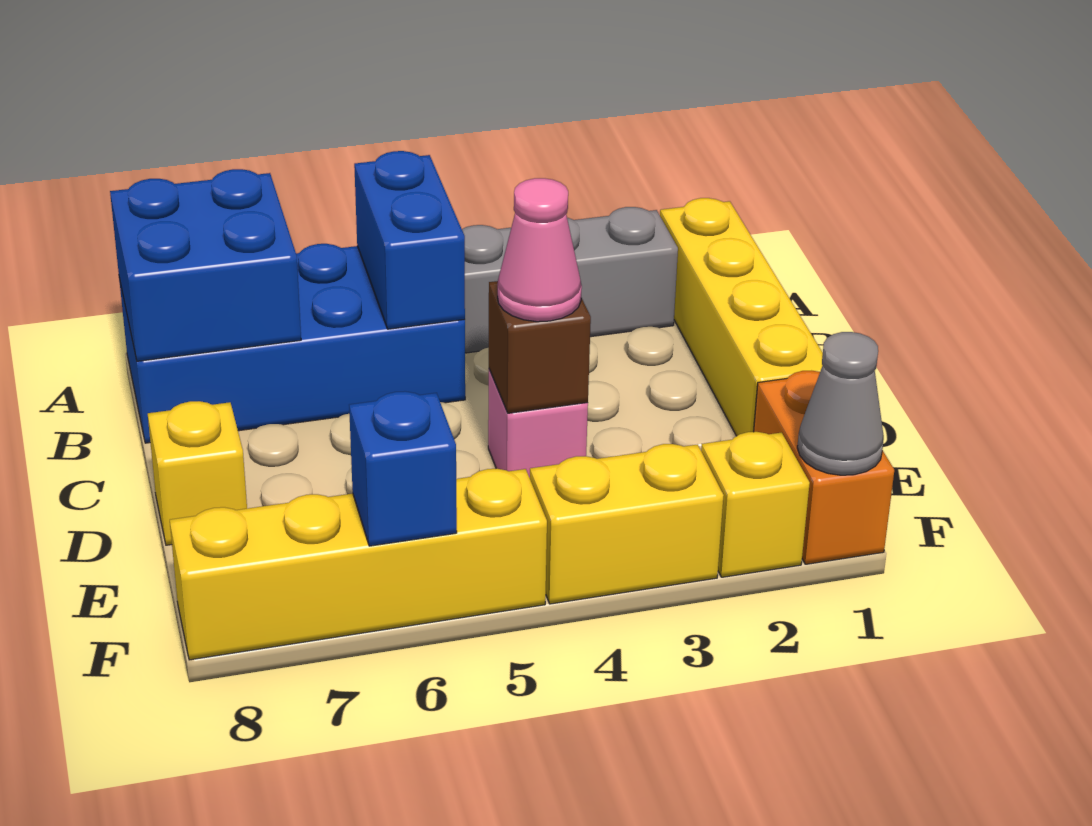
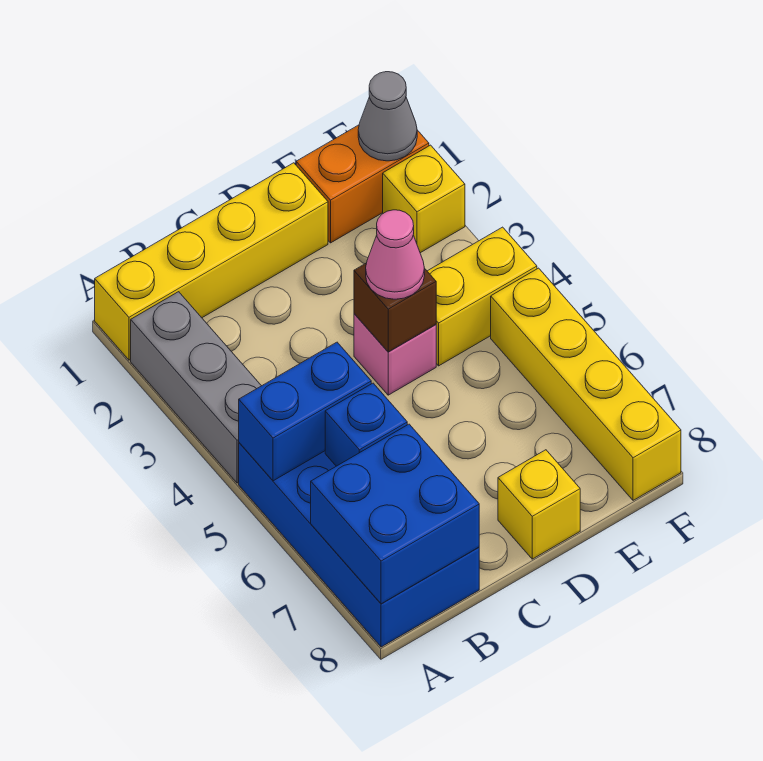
yellow brick F3:F4 level 1 -> yellow brick E4:F4 level 1
blue brick F6 level 2 -> blue brick B6 level 2

